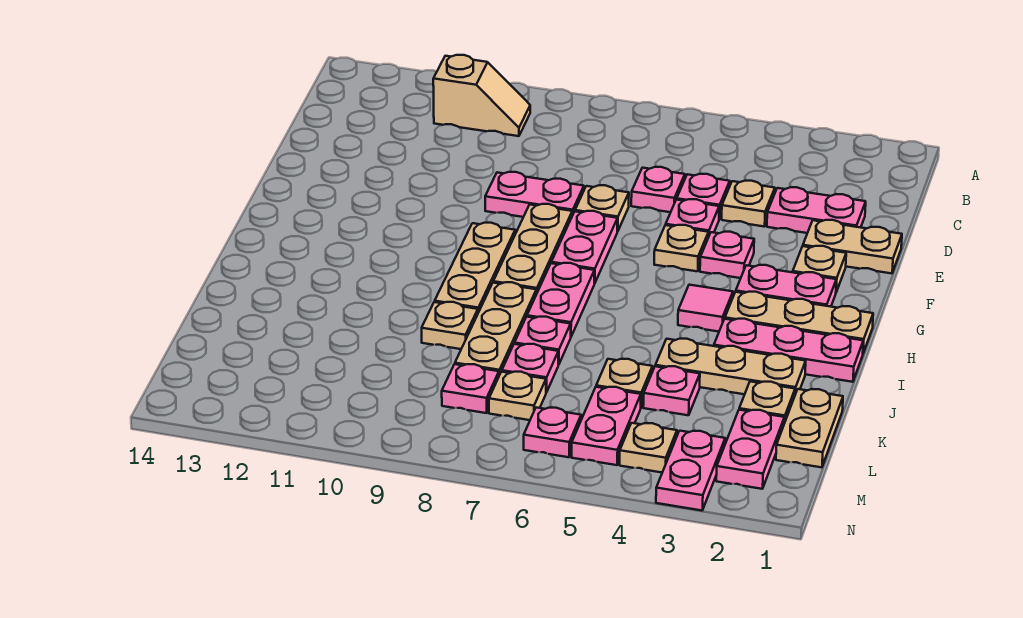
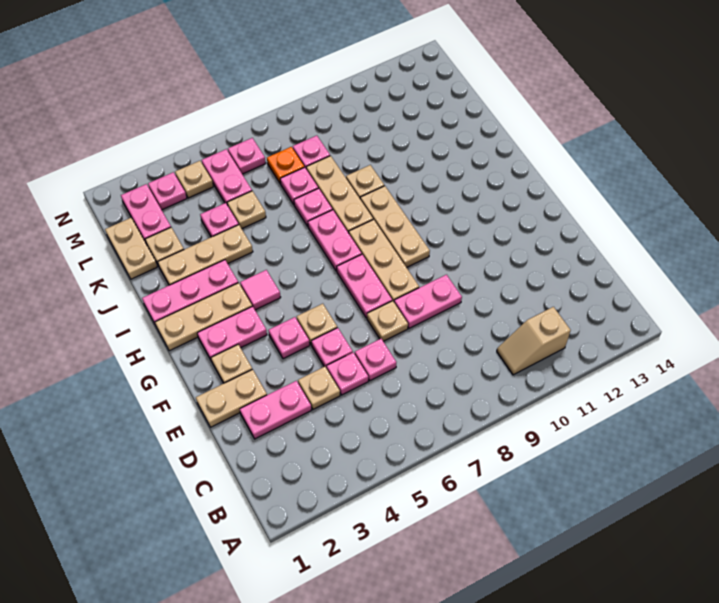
tan plate L7 level 1 -> orange plate L7 level 1
pink plate M3:N3 level 1 -> pink plate M3 level 1

